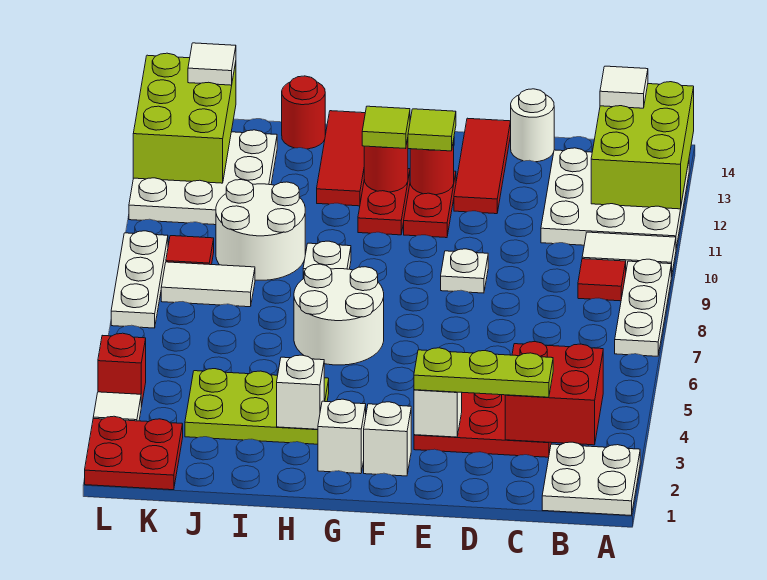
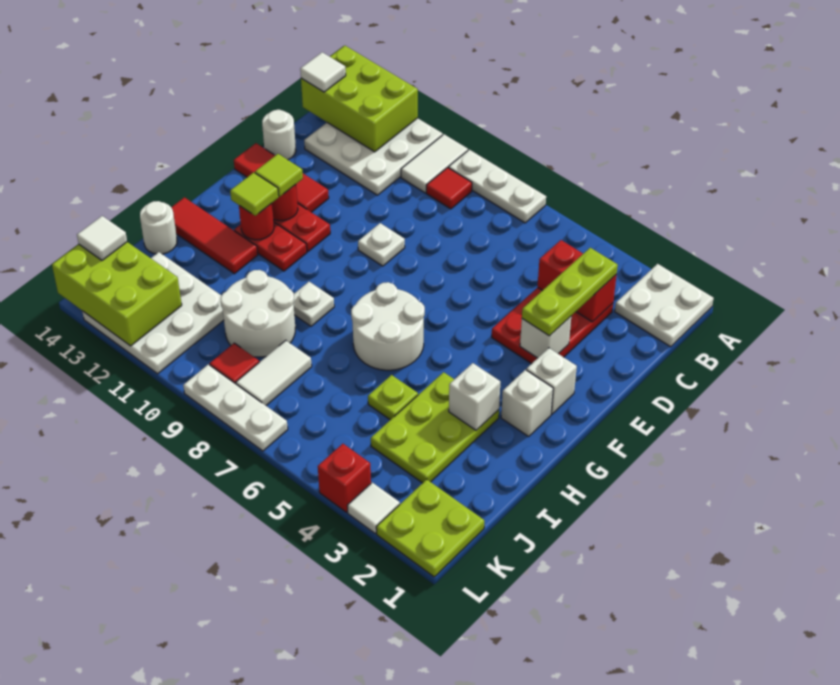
red brick B3:C4 level 2 -> red brick C3:C4 level 2
none -> lime plate I5 level 1
red round brick I14 level 1 -> white round brick I14 level 1
red plate K1:L2 level 1 -> lime plate K1:L2 level 1

